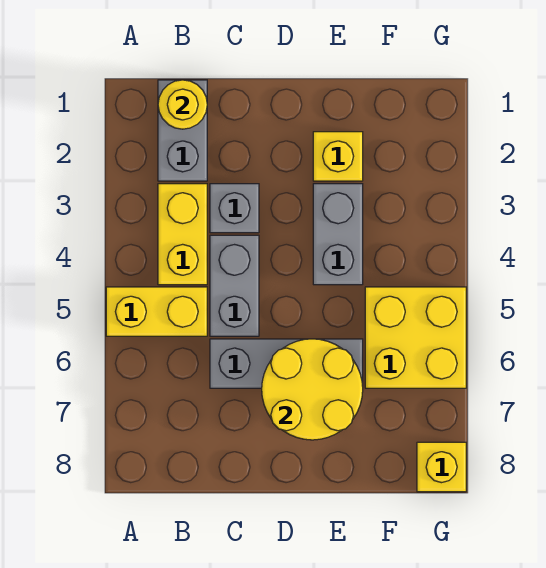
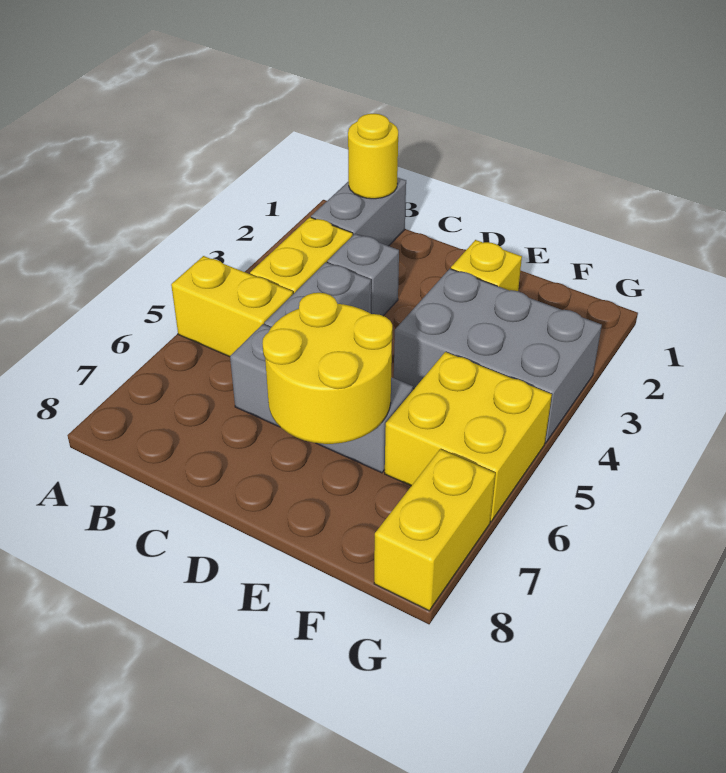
grey brick E3:E4 level 1 -> grey brick E3:G4 level 1
yellow brick G8 level 1 -> yellow brick G7:G8 level 1

